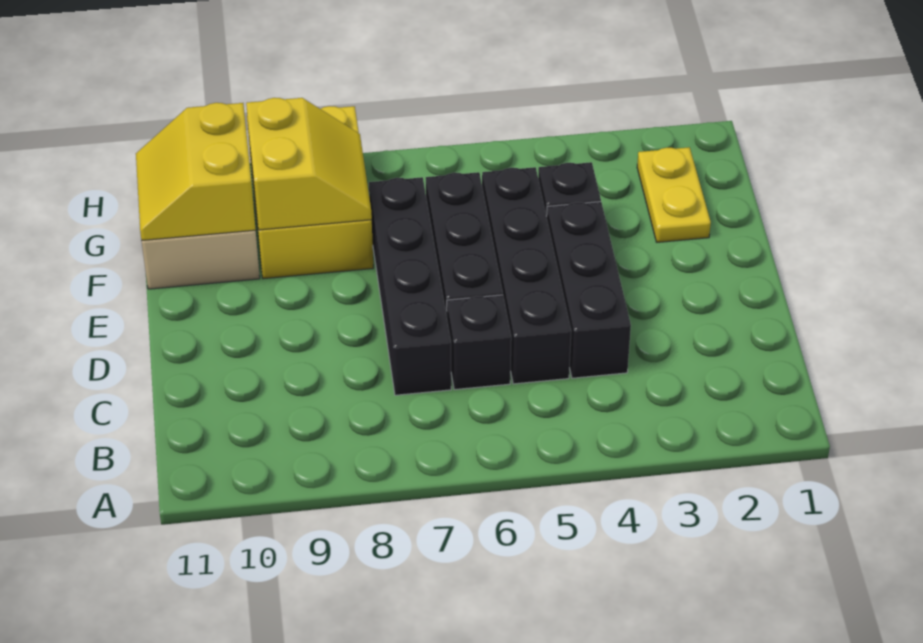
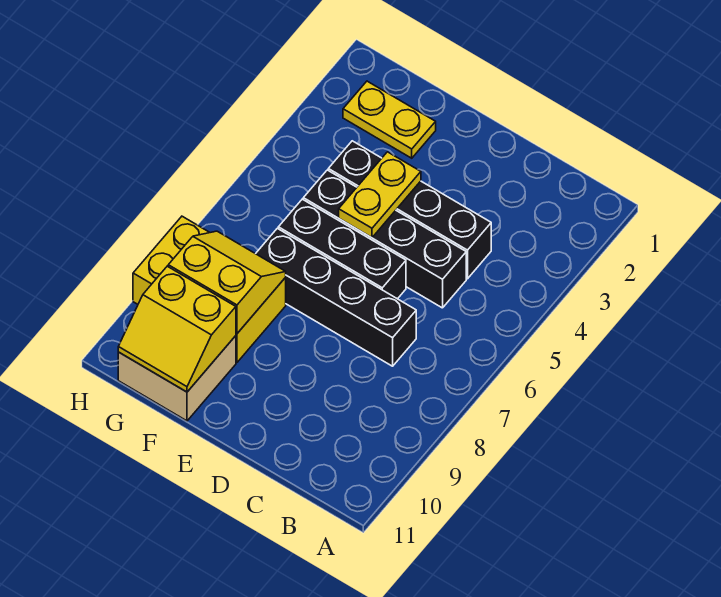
black brick C6 level 1 -> none
none -> yellow plate E4:E5 level 2

